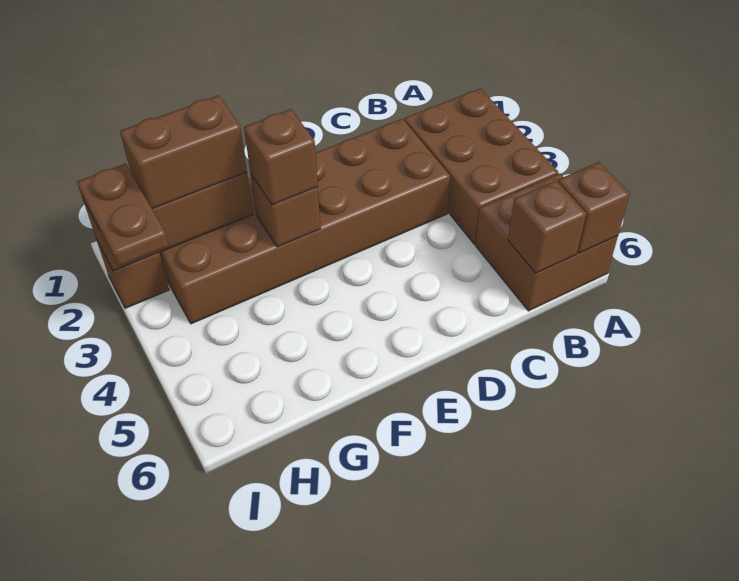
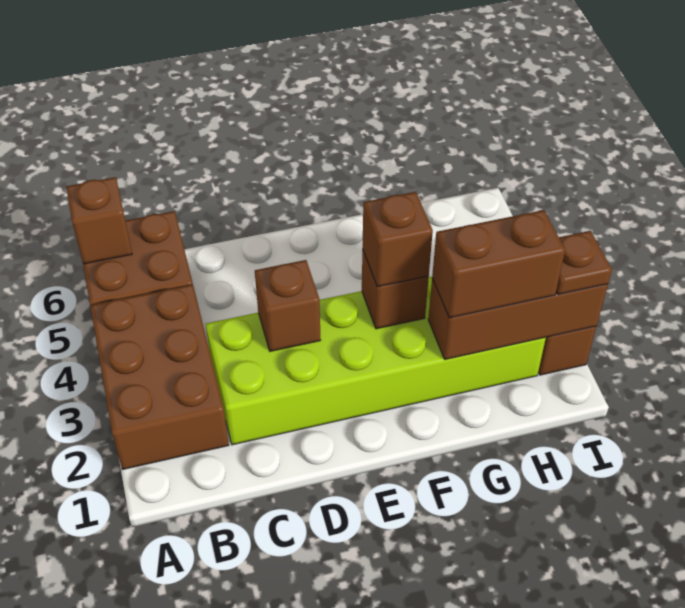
brown brick B6 level 2 -> brown brick D3 level 2
brown brick C2:H3 level 1 -> lime brick C2:H3 level 1
brown plate I2:I3 level 3 -> brown plate I2 level 3

